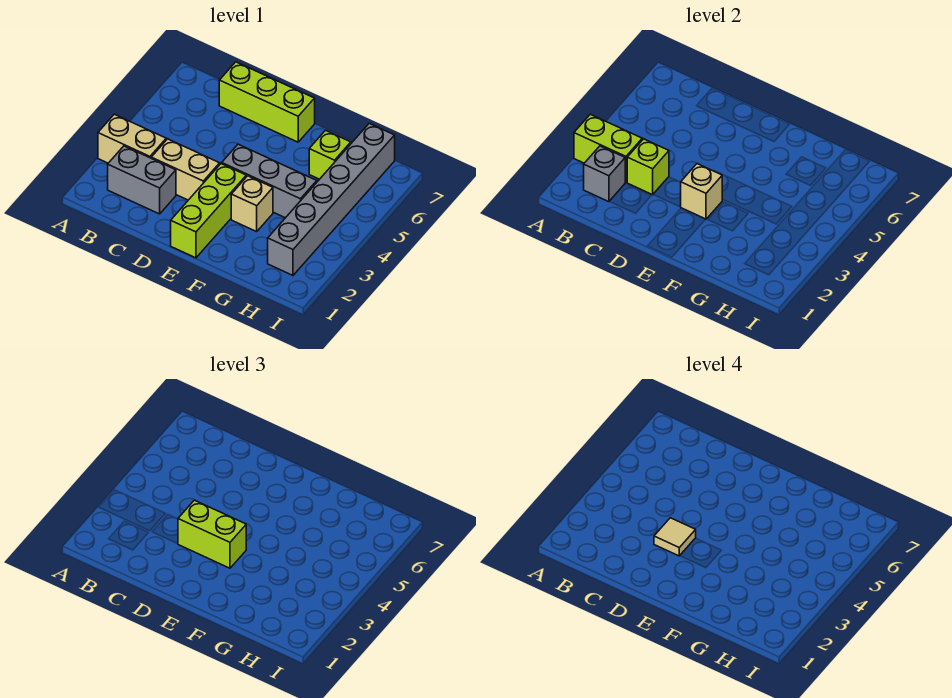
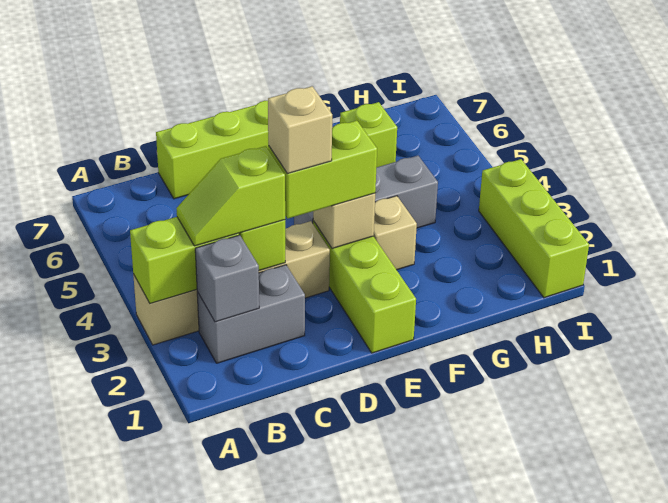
none -> lime slope B3:C3 level 3 top C
tan tile D3 level 4 -> tan brick D3 level 4
grey brick H2:H7 level 1 -> none
none -> lime brick I1:I3 level 1

